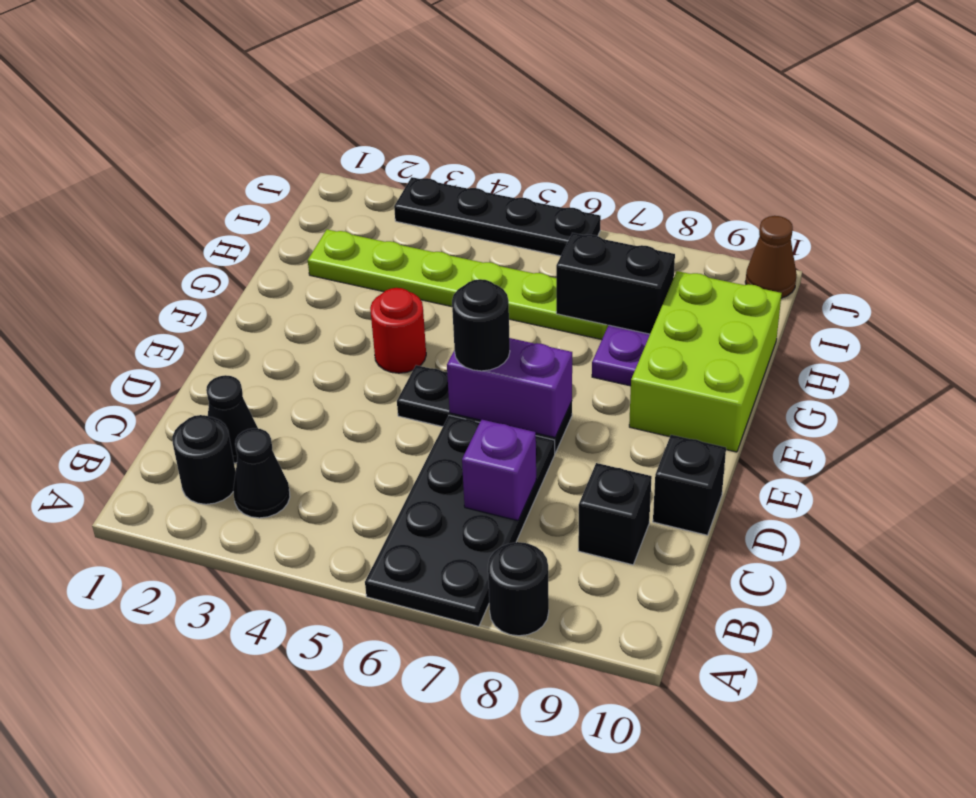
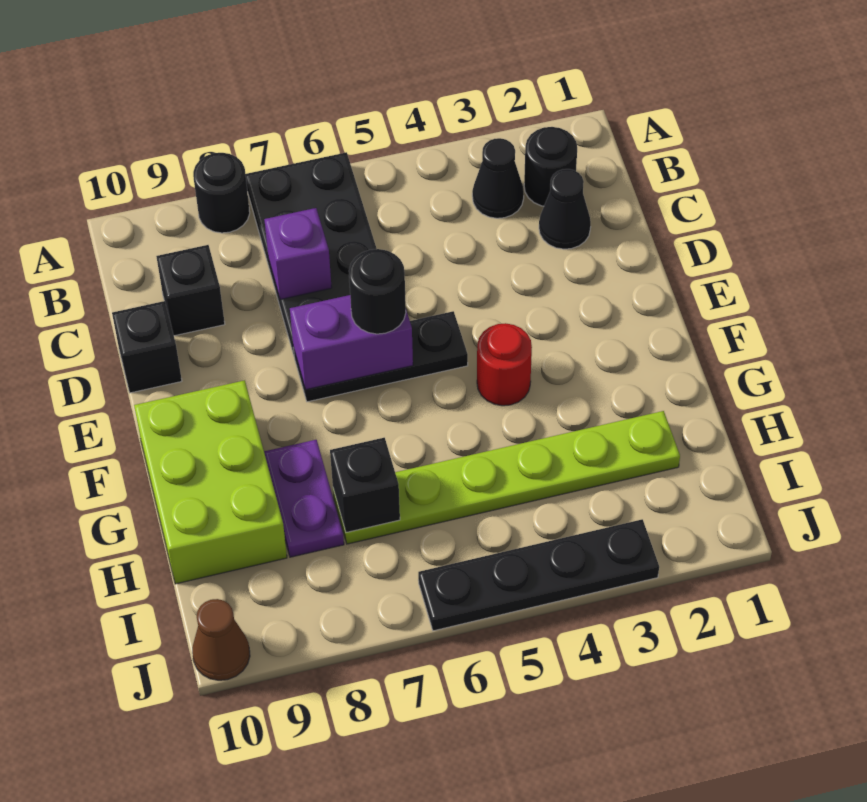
black brick H7:H8 level 2 -> black brick H7 level 2

